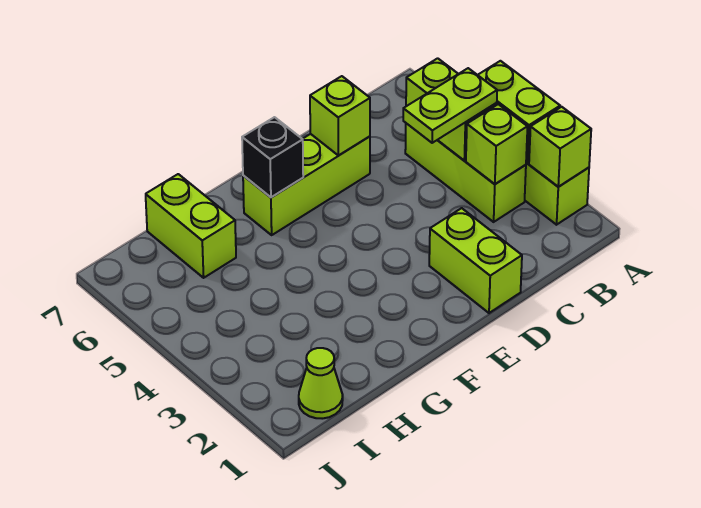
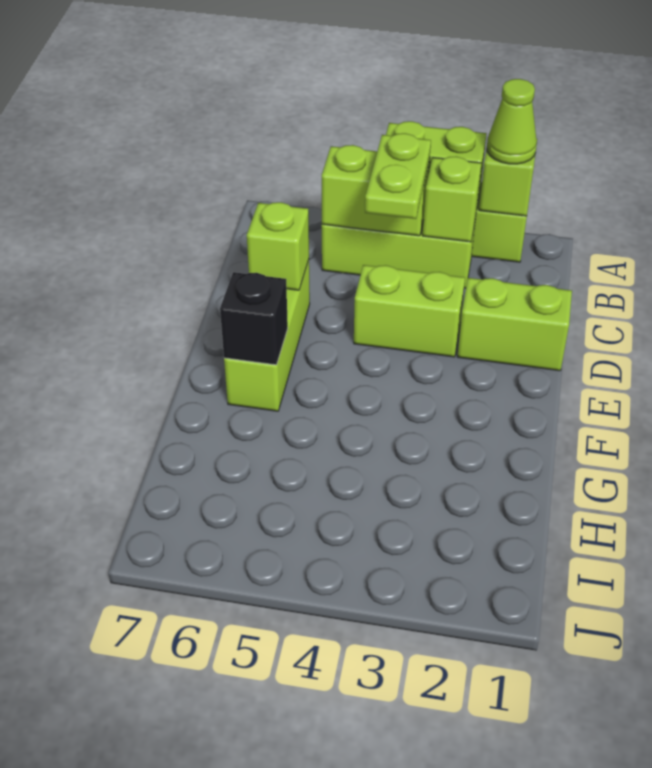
lime brick H6:H7 level 1 -> lime brick D3:D4 level 1
lime cone I1 level 1 -> lime cone A2 level 3

